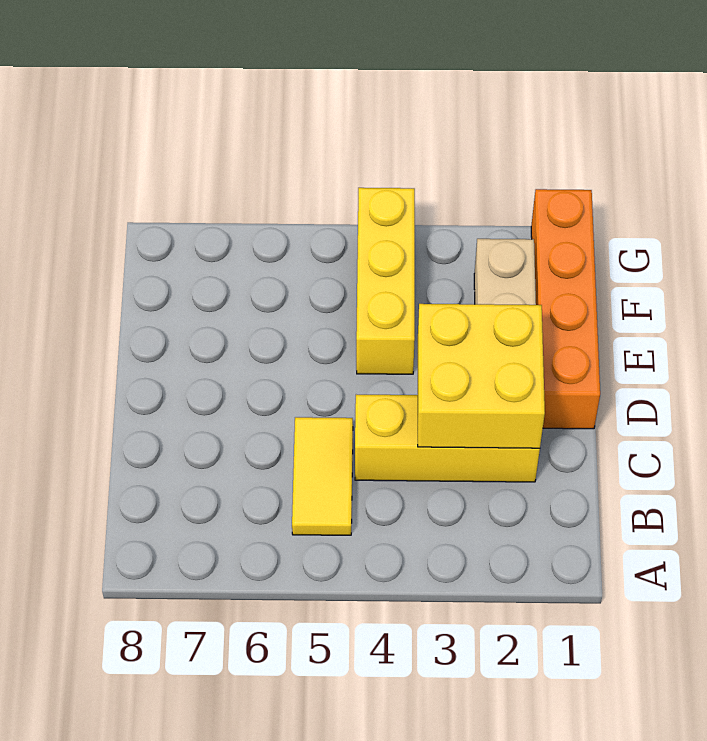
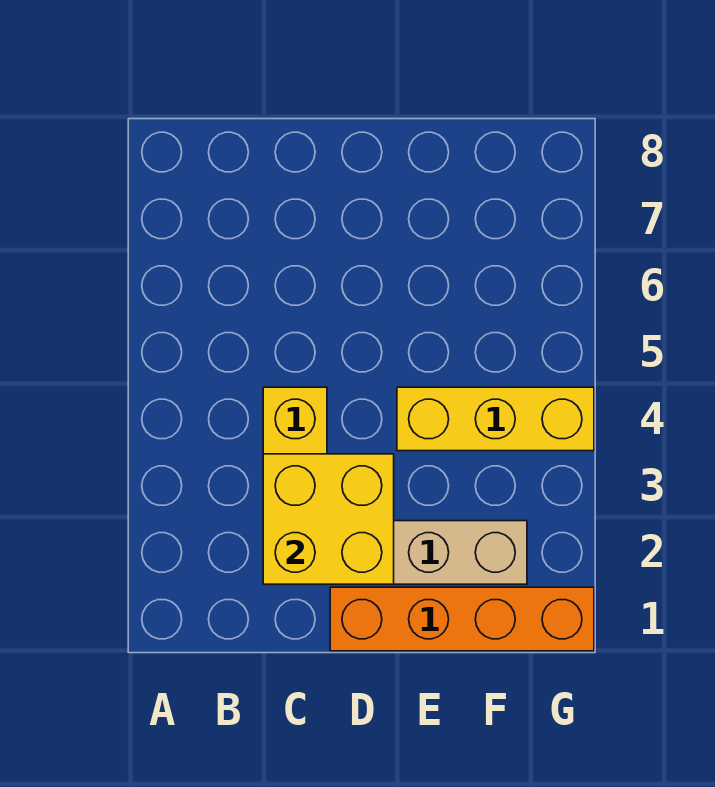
yellow tile B5:C5 level 1 -> none

